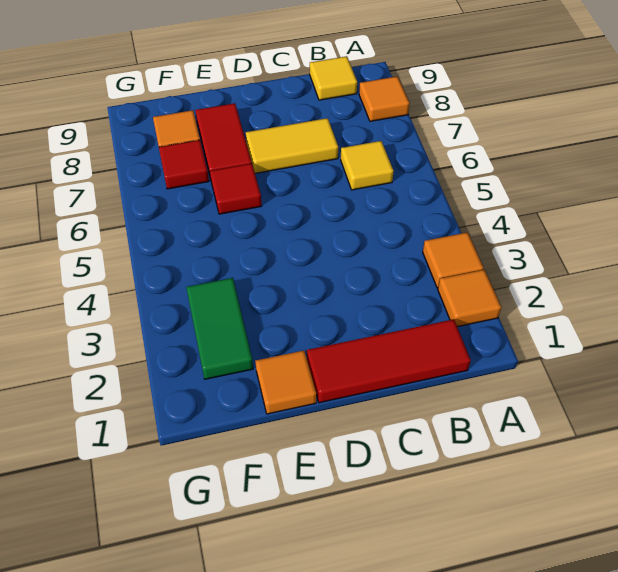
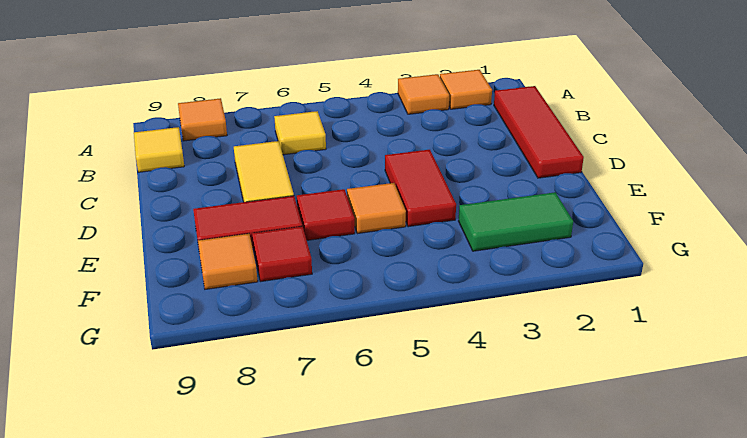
none -> red tile D4:E4 level 1
orange tile E1 level 1 -> orange tile E5 level 1

